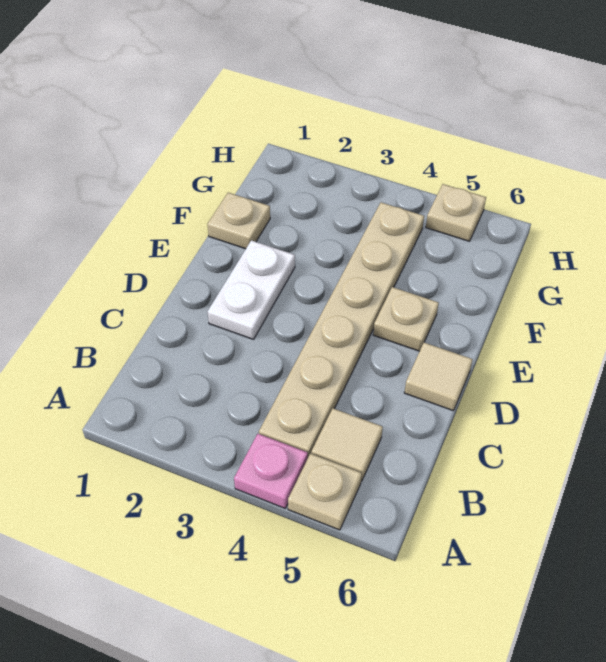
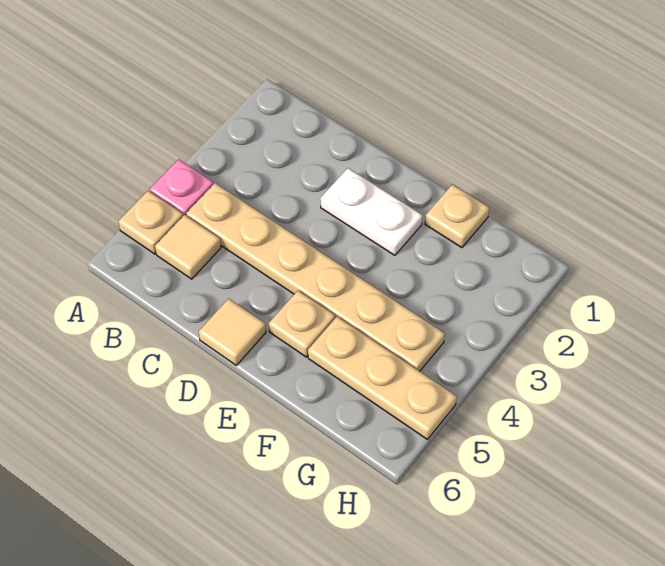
tan plate H5 level 1 -> tan plate F5:H5 level 1

